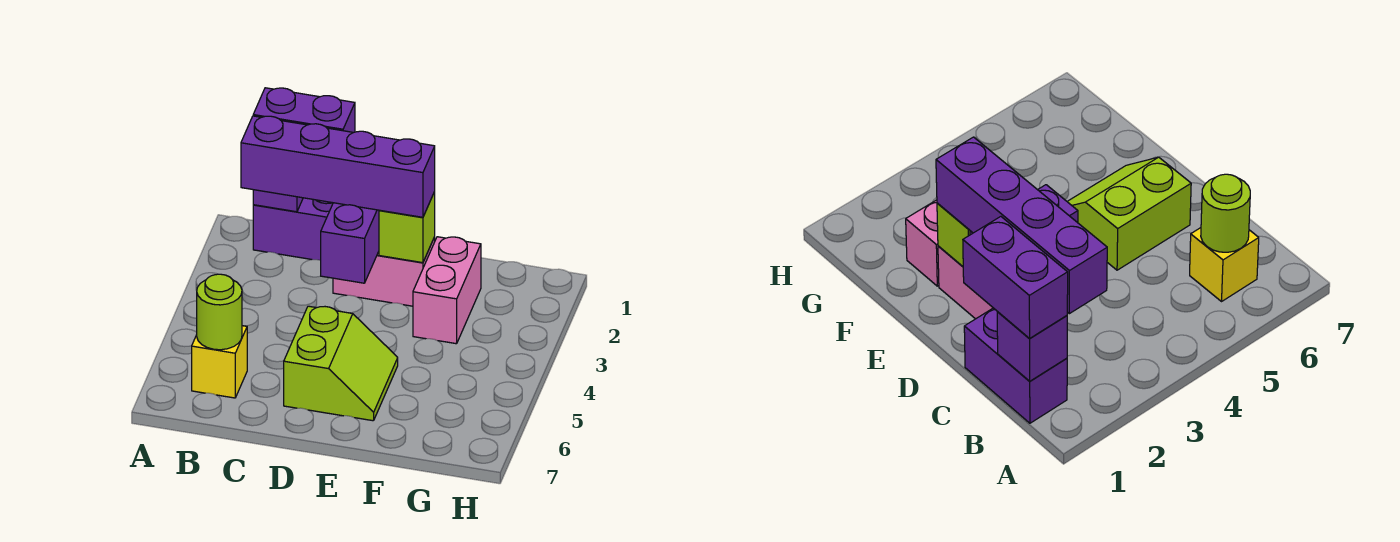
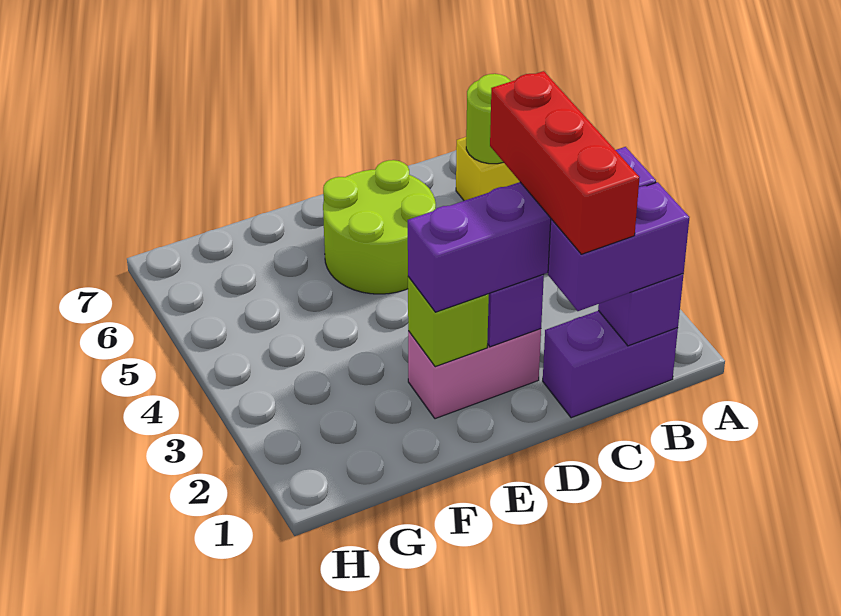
none -> red brick C1:C3 level 4
lime slope D5:E6 level 1 top D -> lime round brick D5:E6 level 1
pink brick F2:F3 level 1 -> none

